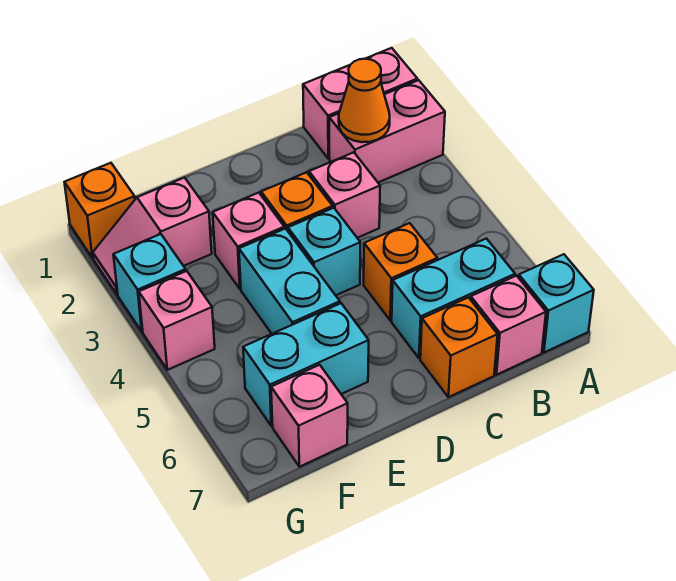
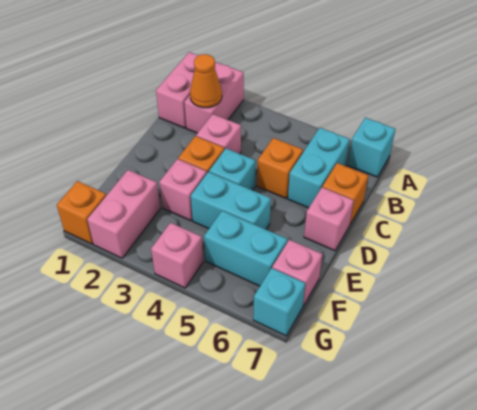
pink brick B7 level 1 -> pink brick D7 level 1
cyan brick E6:F6 level 1 -> cyan brick F5:F6 level 1
pink slope F2:G2 level 1 top F -> pink brick F2:G2 level 1
cyan brick G3 level 1 -> cyan brick G7 level 1

